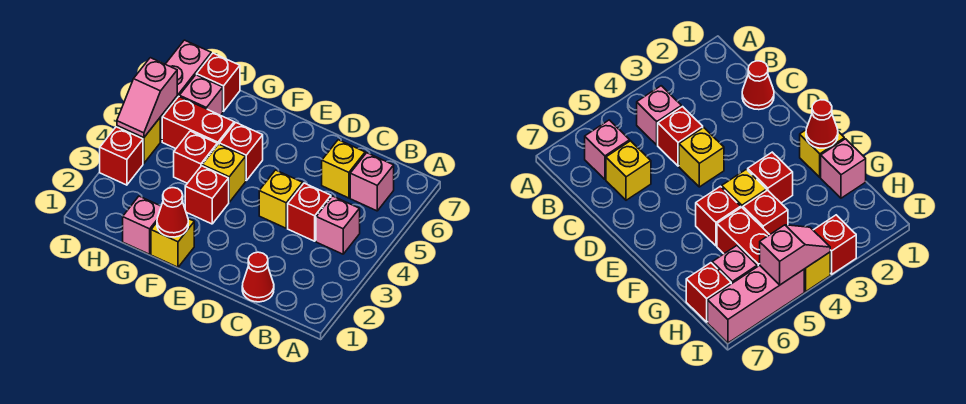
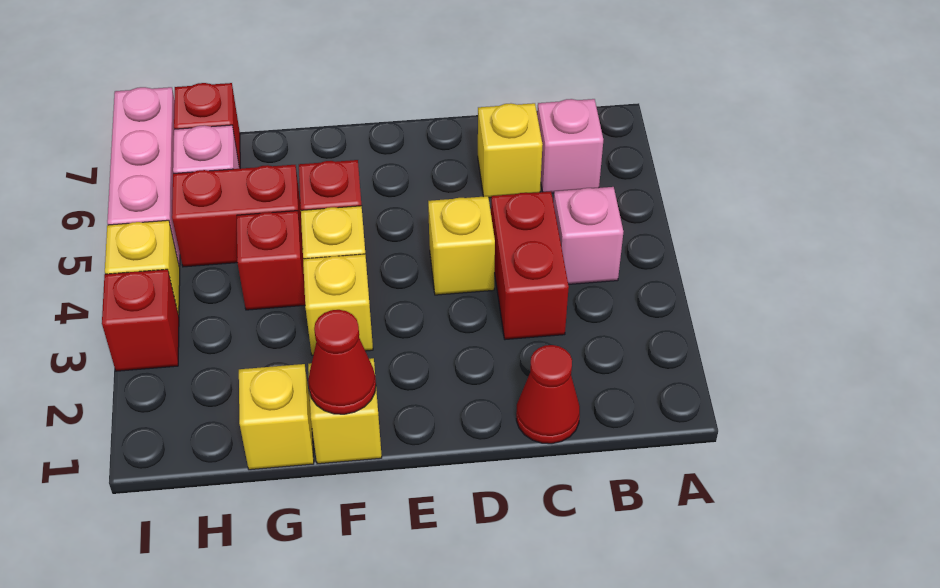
red brick C4 level 1 -> red brick C3:C4 level 1
red brick F3 level 1 -> yellow brick F3 level 1
pink brick G1 level 1 -> yellow brick G1 level 1
pink slope I4:I5 level 2 top 5 -> none

